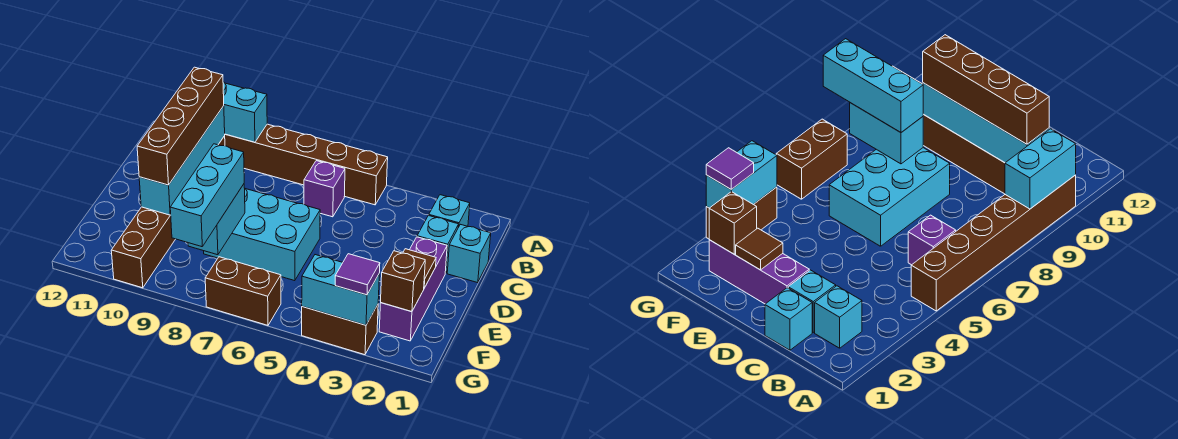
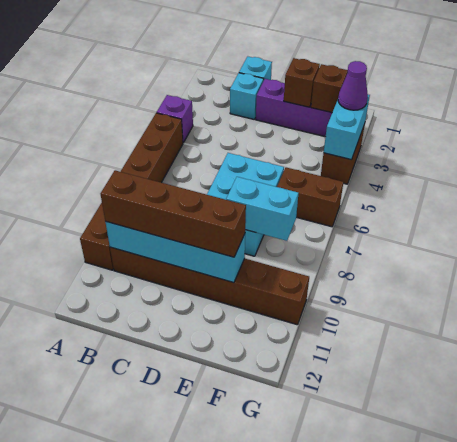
cyan brick A9:A10 level 2 -> none
cyan brick B2 level 1 -> none
purple brick B6 level 1 -> purple brick A4 level 1
brown tile E2 level 2 -> brown brick E2 level 2
cyan brick E8:G8 level 3 -> none
purple tile G3 level 3 -> purple cone G3 level 3
brown brick G6:G7 level 1 -> brown brick F6:G6 level 1

